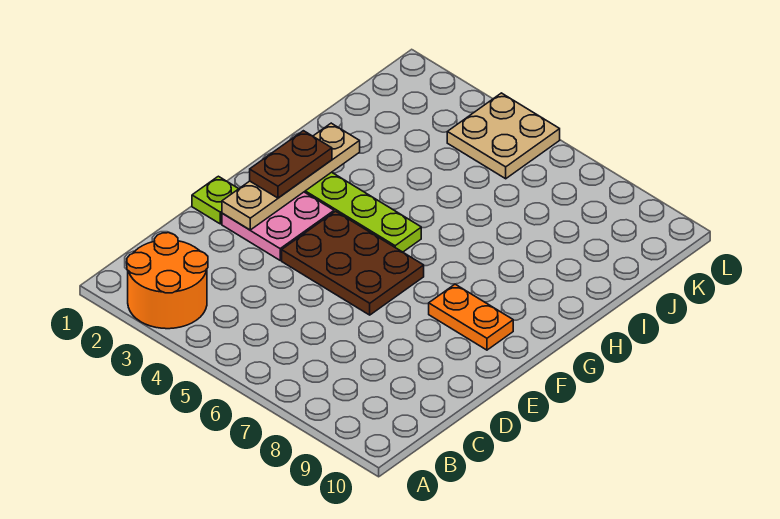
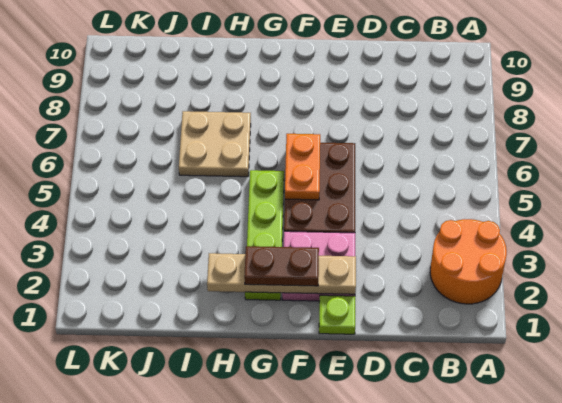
orange plate F8:F9 level 1 -> orange plate F5:F6 level 2
tan plate K4:L5 level 1 -> tan plate H6:I7 level 1

